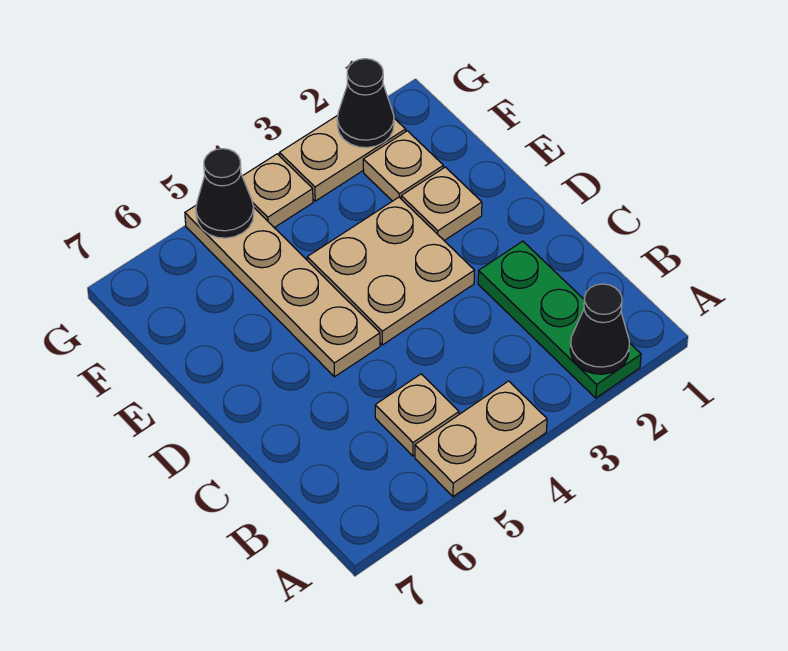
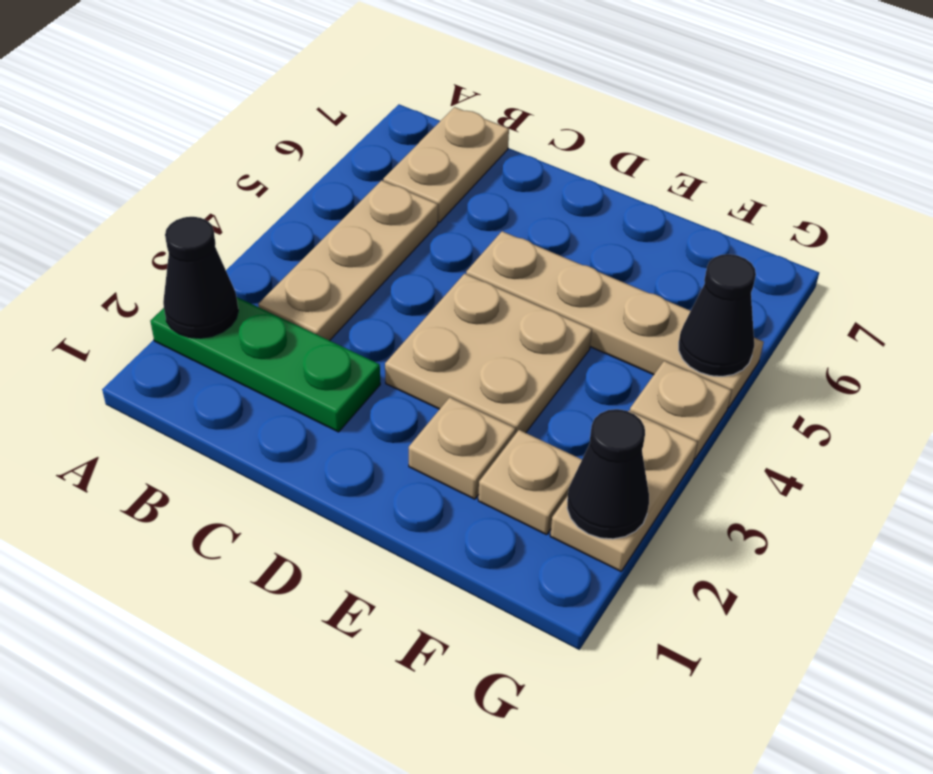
tan plate A4:A5 level 1 -> tan plate B6:B7 level 1
tan plate B5 level 1 -> tan plate B3:B5 level 1

